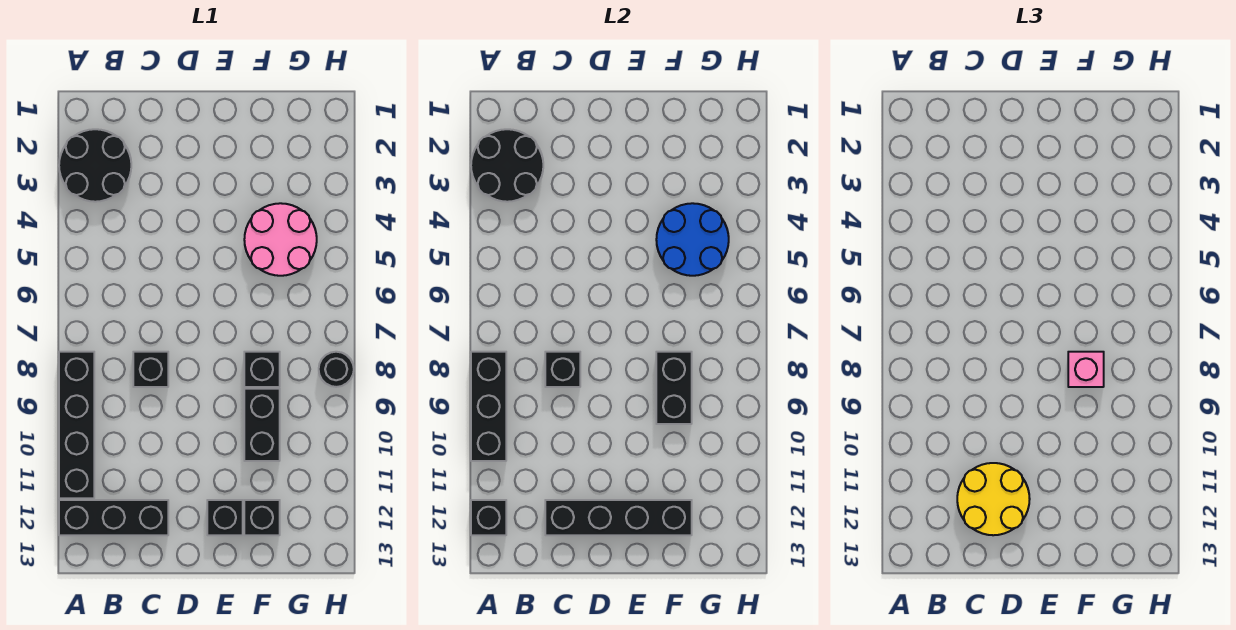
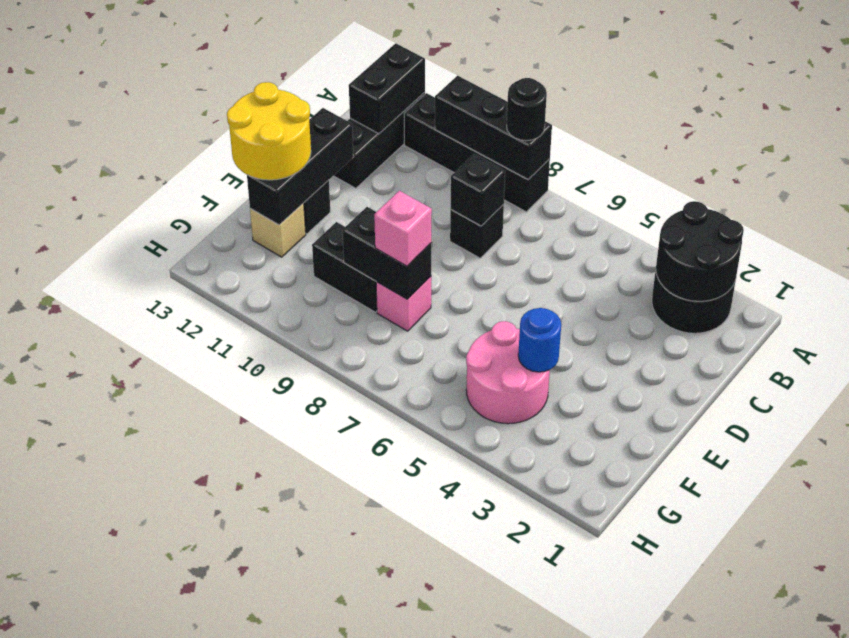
black brick A12 level 2 -> black brick A12:B12 level 2
yellow round brick C11:D12 level 3 -> yellow round brick E12:F13 level 3
black brick C12:F12 level 2 -> black brick D12:F12 level 2
blue round brick F4:G5 level 2 -> blue round brick F4 level 2
black brick F8 level 1 -> pink brick F8 level 1
black brick F12 level 1 -> tan brick F12 level 1
black round brick H8 level 1 -> black round brick A8 level 3

